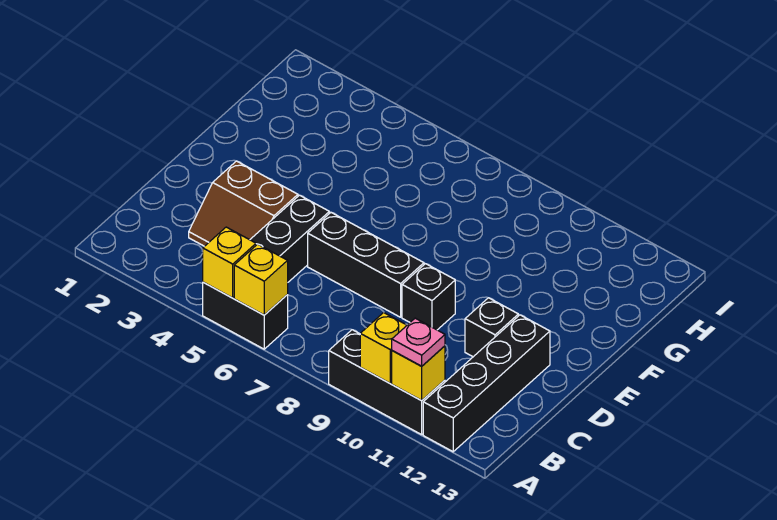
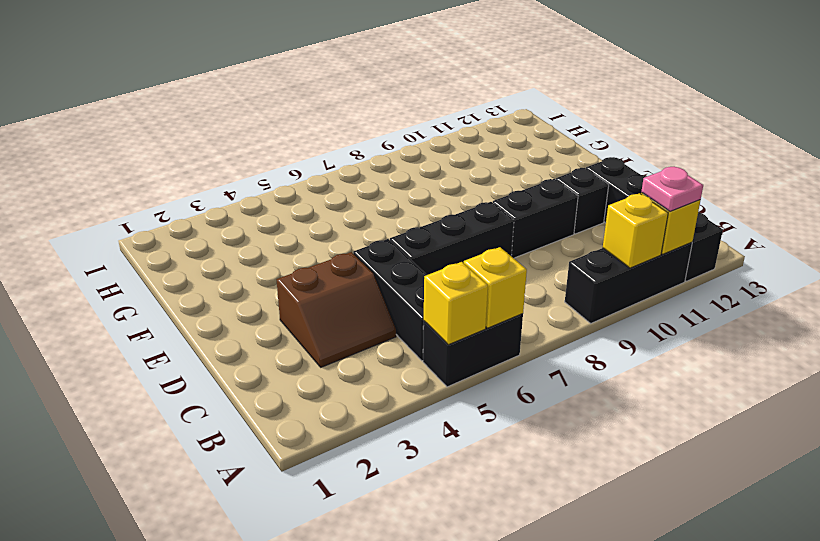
black brick D9 level 1 -> black brick D9:D10 level 1

